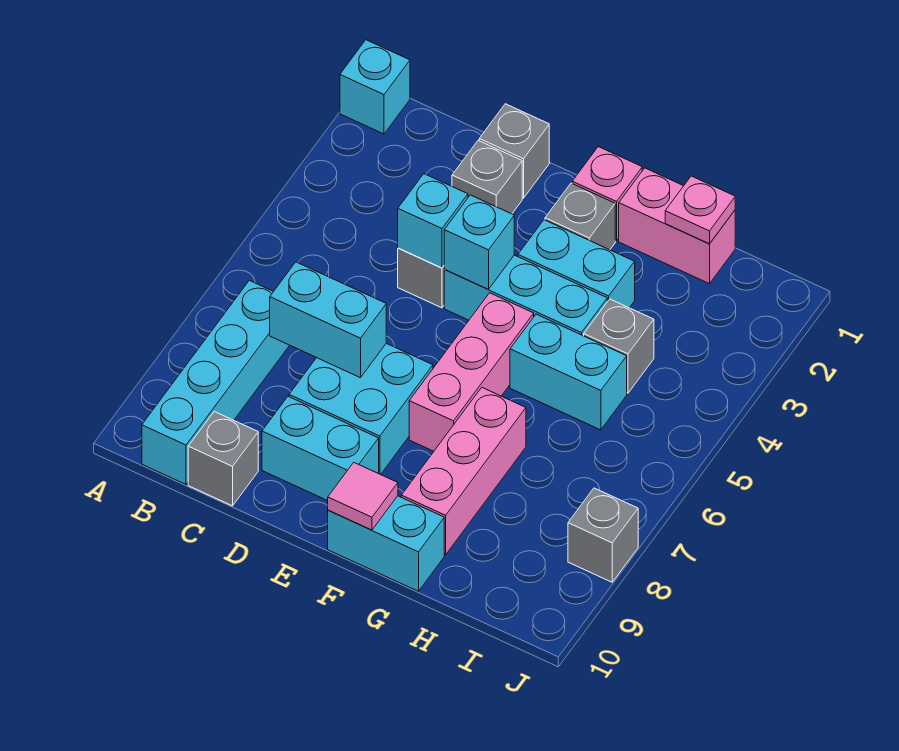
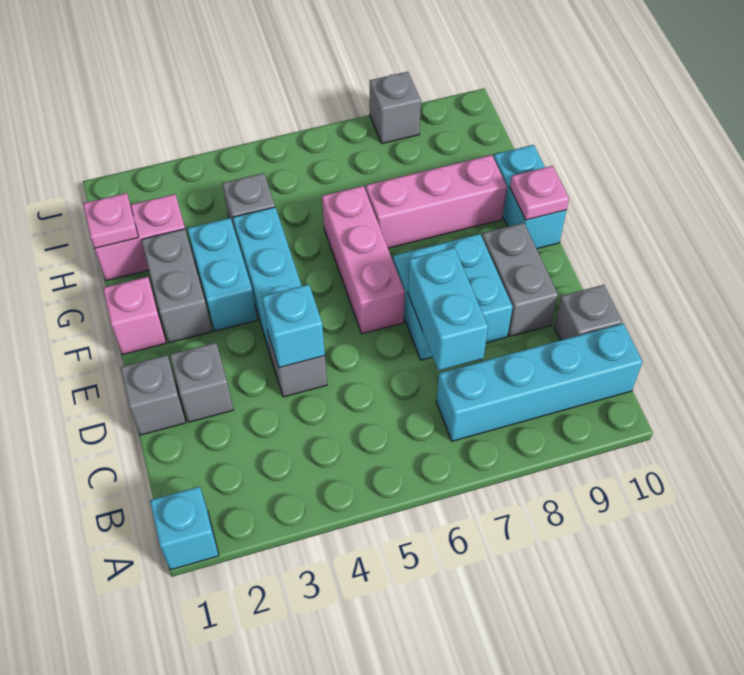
cyan brick D9:E9 level 1 -> grey brick D9:E9 level 1
cyan brick E4 level 2 -> none
grey brick F2 level 1 -> grey brick F2:G2 level 1
pink brick F5:F7 level 1 -> pink brick E6:G6 level 1
pink tile F10 level 2 -> pink plate F10 level 2
pink brick G1:H1 level 1 -> pink brick H1:H2 level 1
cyan brick G5:H5 level 1 -> none

